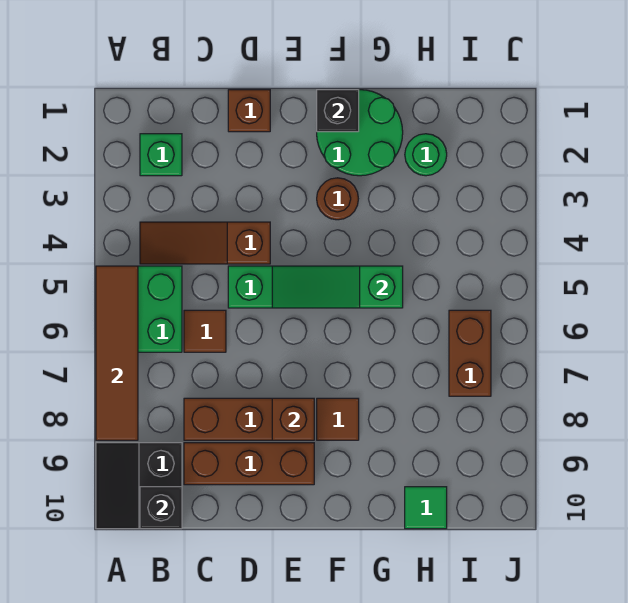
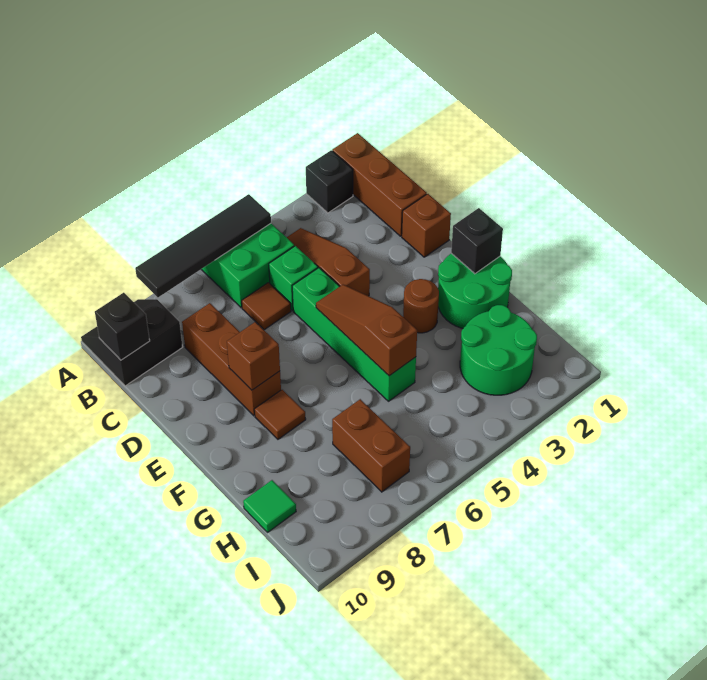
none -> black brick A2 level 1
brown tile A5:A8 level 2 -> black tile A5:A8 level 2
green brick B2 level 1 -> green brick C5 level 1
brown brick C9:E9 level 1 -> brown brick A1:C1 level 1
green slope E5:G5 level 2 top G -> brown slope E5:G5 level 2 top G
green round brick H2 level 1 -> green round brick H2:I3 level 1
brown brick I6:I7 level 1 -> brown brick H7:I7 level 1

